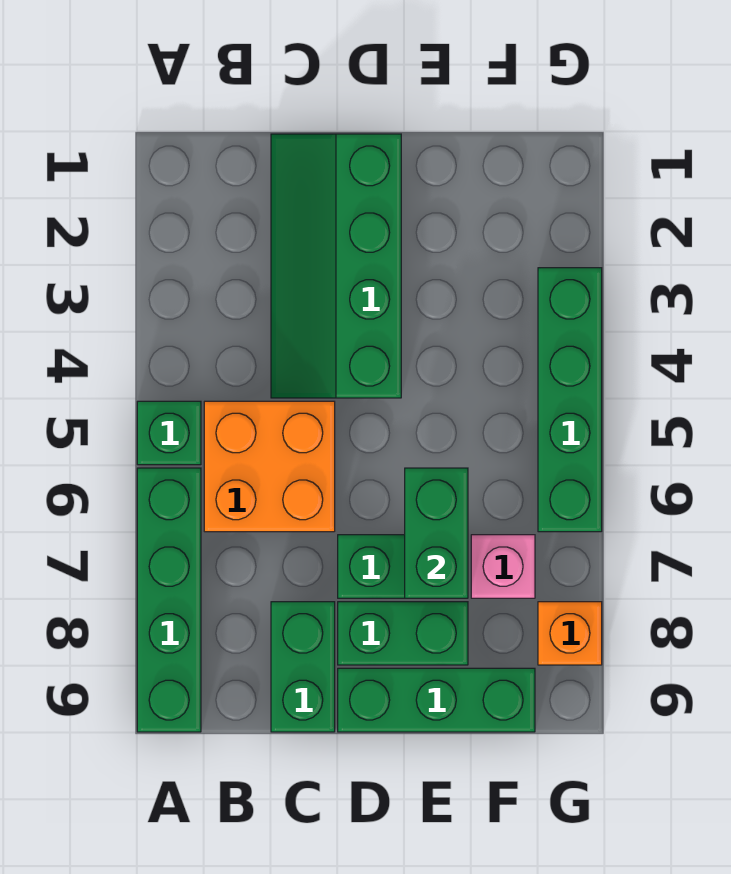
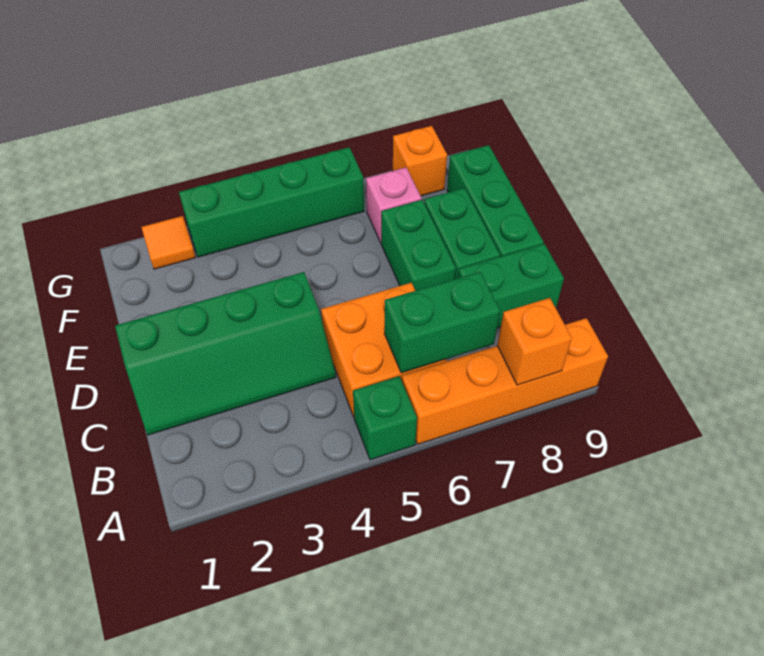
green brick A6:A9 level 1 -> orange brick A6:A9 level 1
none -> orange brick A8 level 2
green brick E6:E7 level 2 -> green brick B6:B7 level 2
none -> orange tile G2 level 1

